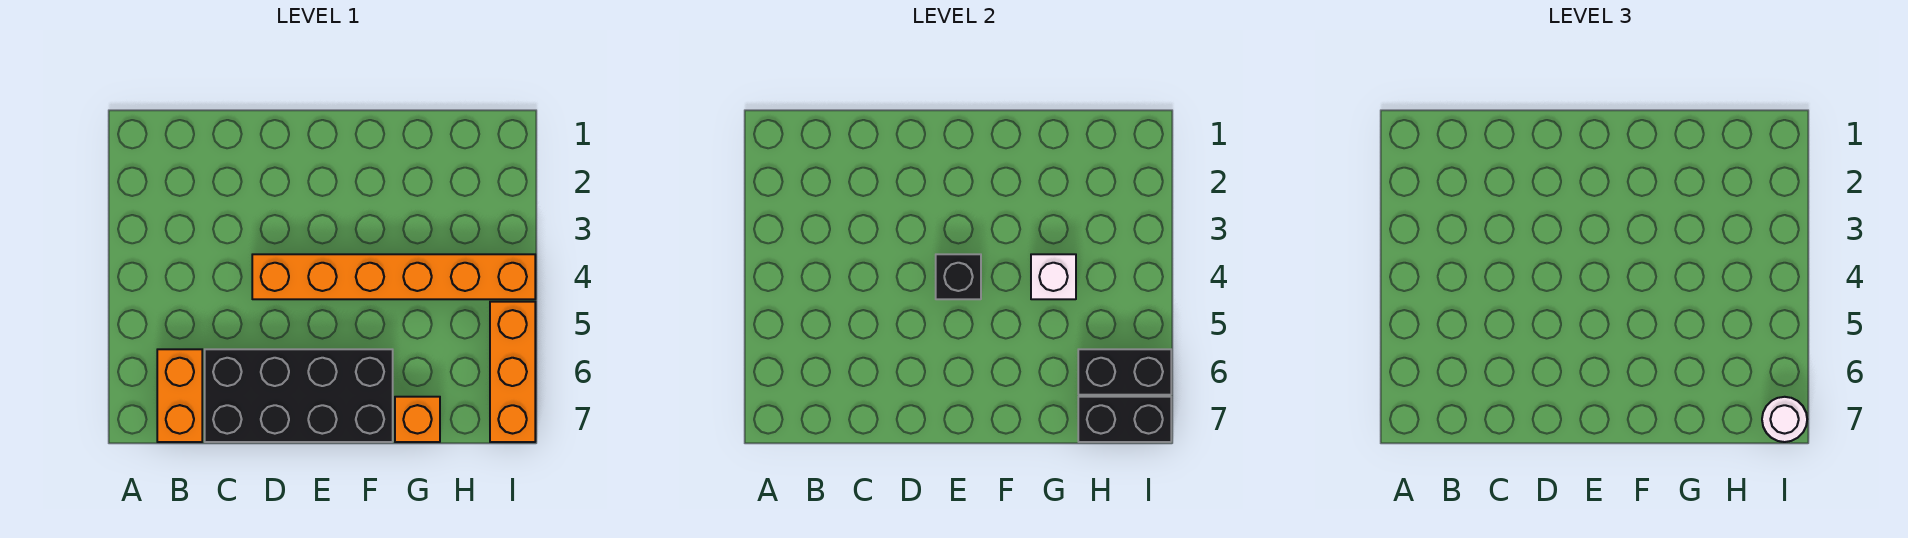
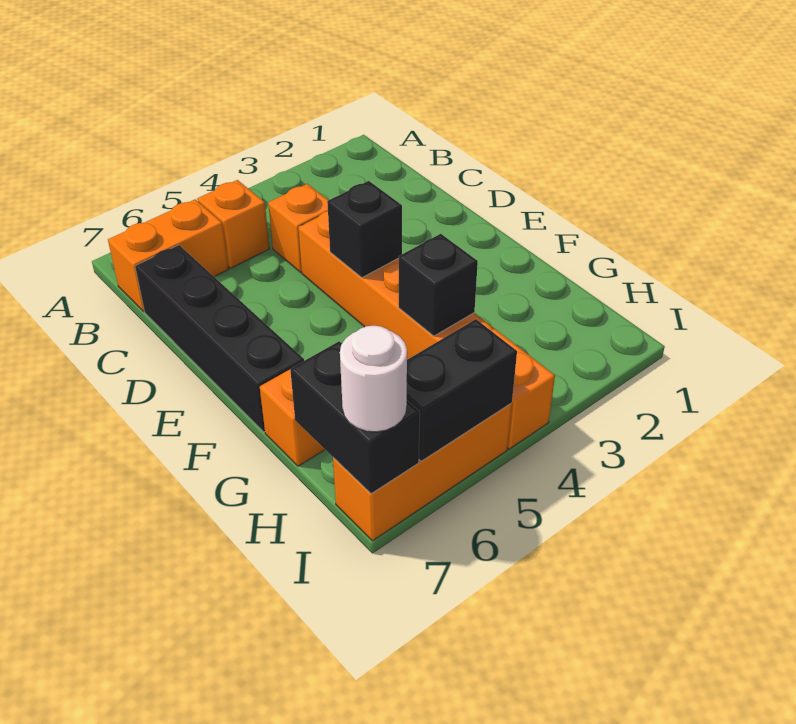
none -> orange brick B5 level 1
none -> orange brick C4 level 1
black brick C6:F7 level 1 -> black brick C7:F7 level 1
white brick G4 level 2 -> black brick G4 level 2
black brick H6:I6 level 2 -> black brick I5:I6 level 2

